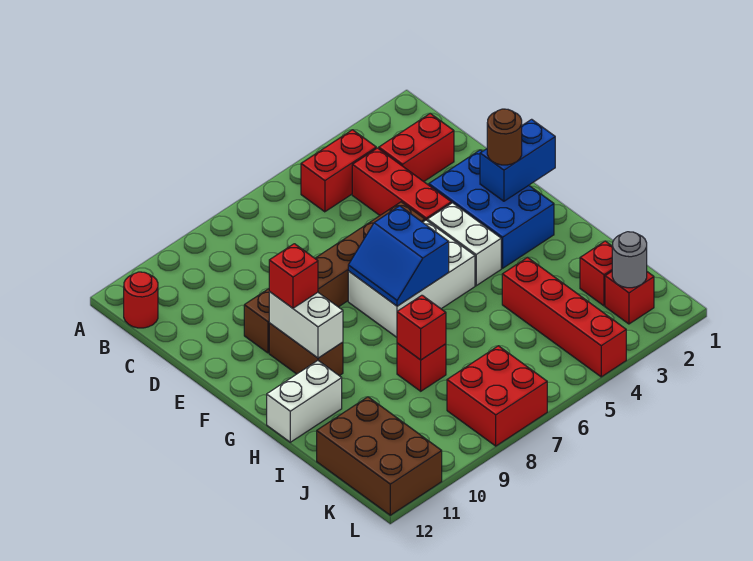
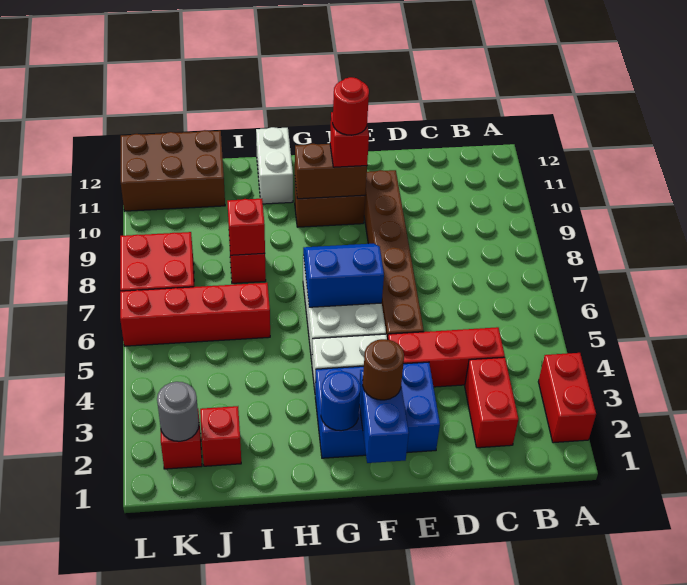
red brick B4:B5 level 1 -> red brick A2:A3 level 1
red round brick B12 level 1 -> red round brick F10 level 4
white brick F10:G10 level 2 -> brown brick F10:G10 level 2
none -> blue round brick G2 level 2
red brick I4:L4 level 1 -> red brick I6:L6 level 1

